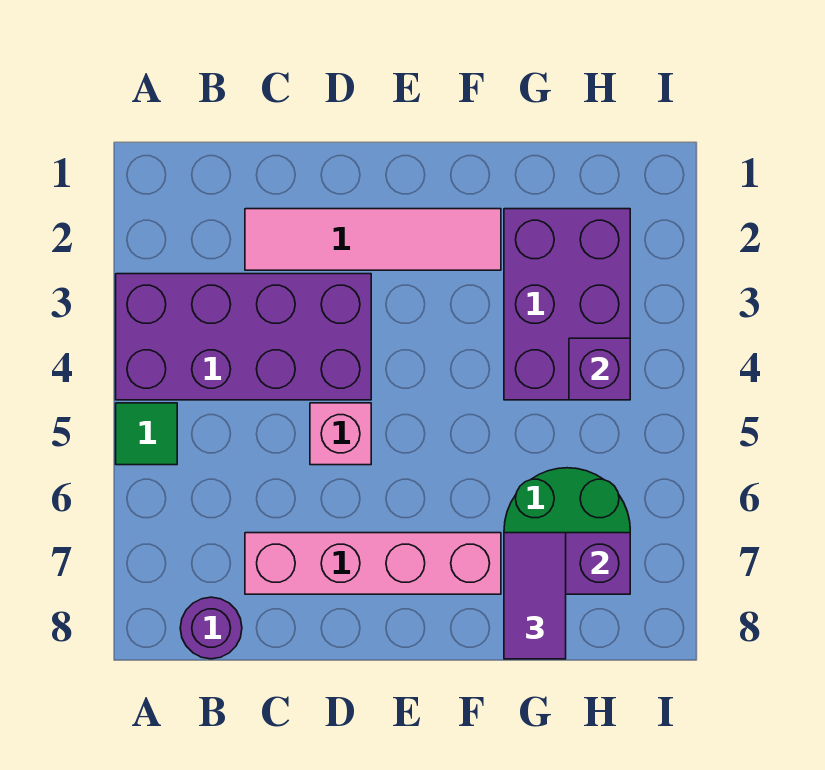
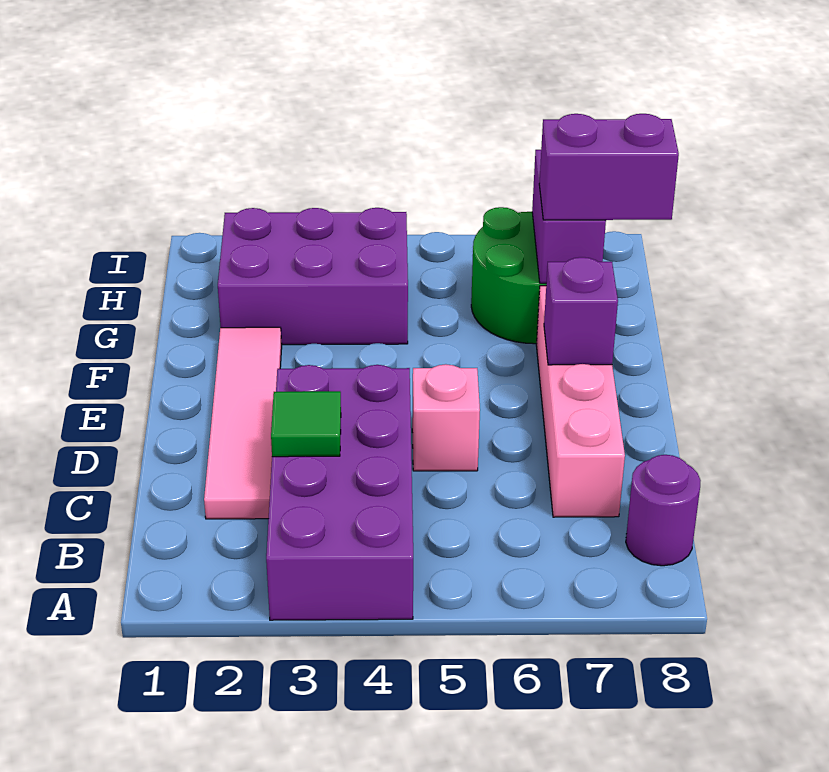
green tile A5 level 1 -> green tile C3 level 2
purple tile G7:G8 level 3 -> purple brick G7:G8 level 3
purple brick H4 level 2 -> purple brick E7 level 2

